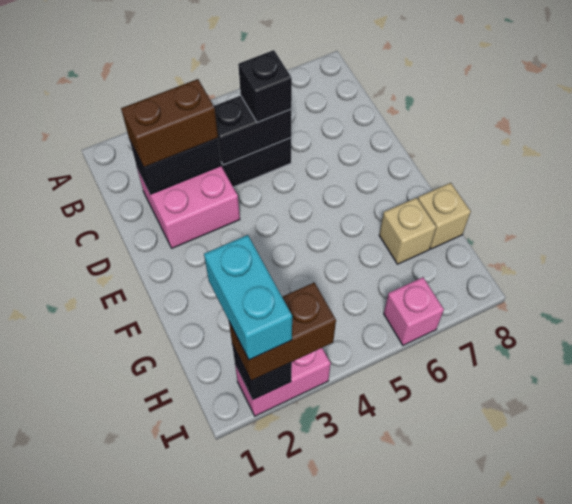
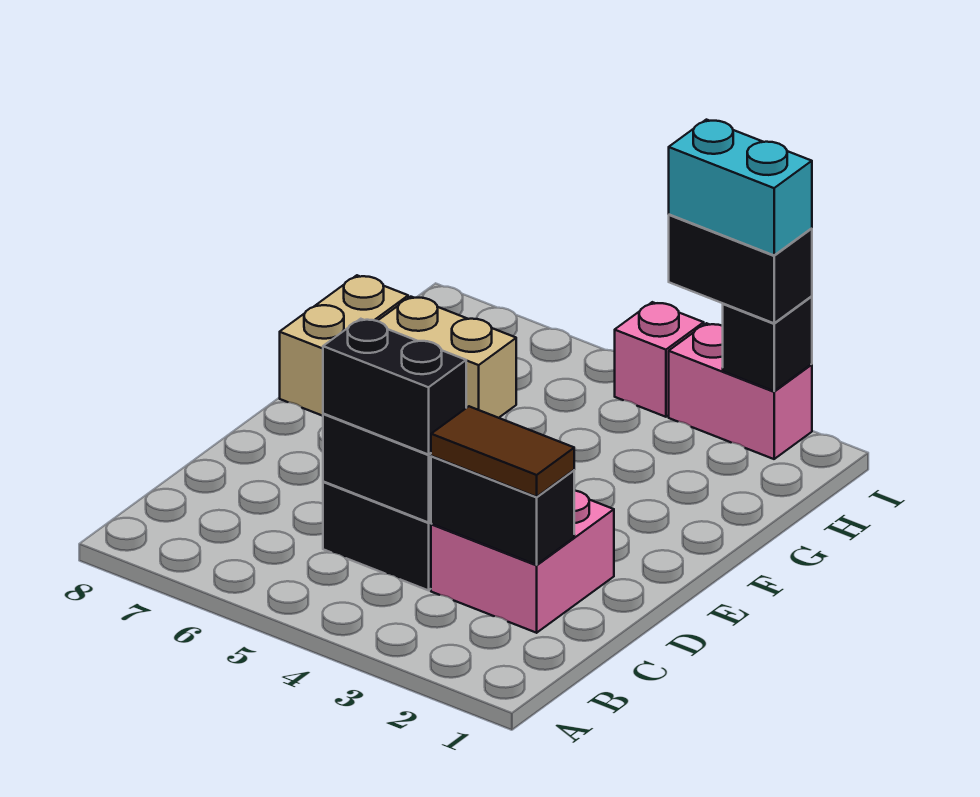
brown brick C2:C3 level 3 -> brown tile C2:C3 level 3
black brick C5 level 3 -> black brick C4:C5 level 3
tan brick G7 level 1 -> tan brick G6:G7 level 1
tan brick G8 level 1 -> tan brick F8:G8 level 1
cyan brick H2:I2 level 4 -> cyan brick I2:I3 level 4
brown brick I2:I3 level 3 -> black brick I2:I3 level 3
pink brick I6 level 1 -> pink brick I4 level 1

